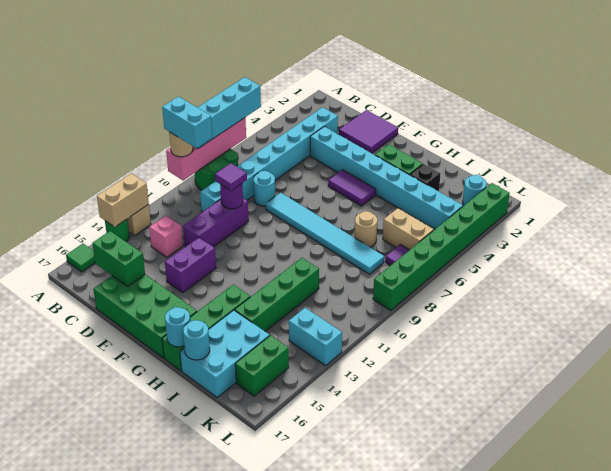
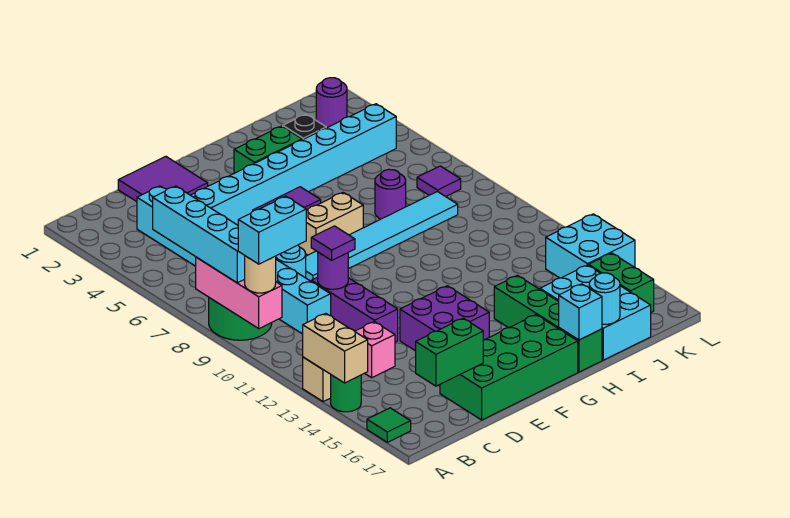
pink brick A7:A10 level 2 -> pink brick A8:A10 level 2
purple brick E13:E14 level 1 -> purple brick E13:F14 level 1
cyan round brick H17 level 2 -> cyan brick H17 level 2
tan round brick I7 level 1 -> purple round brick I7 level 1
green brick I11:I14 level 1 -> none
tan brick J6:K6 level 1 -> tan brick F7:G7 level 1
cyan round brick K2 level 1 -> purple round brick K2 level 1
cyan brick K13:L13 level 1 -> cyan brick K13:L14 level 1
green brick L2:L9 level 1 -> none

